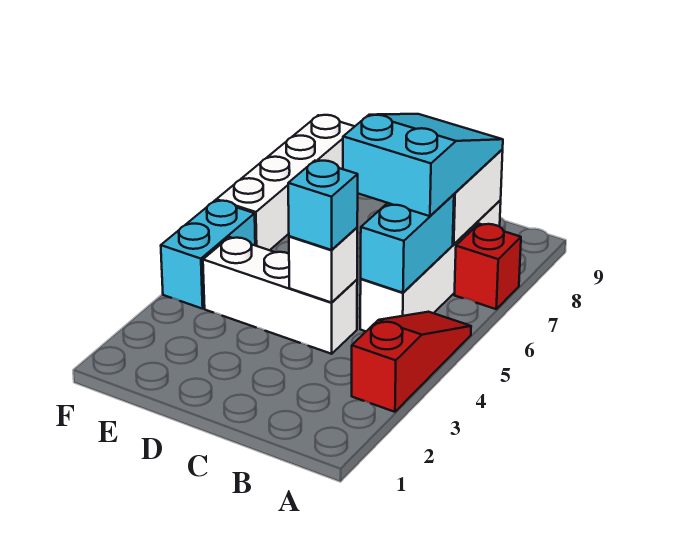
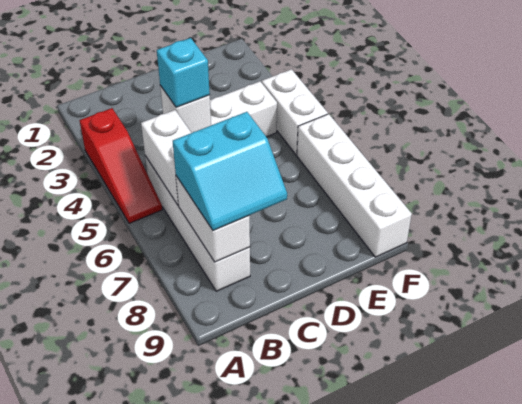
red brick A7 level 1 -> none
cyan brick B5:B6 level 2 -> white brick B5:B6 level 2
cyan slope B6:C8 level 3 top 6 -> cyan slope B7:C8 level 3 top 7
cyan brick F4:F5 level 1 -> white brick F4:F5 level 1

